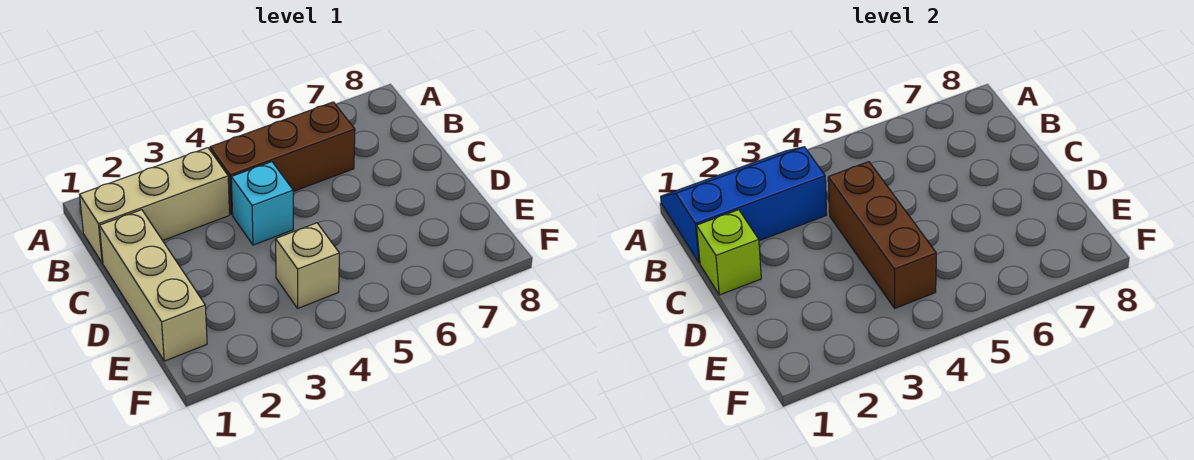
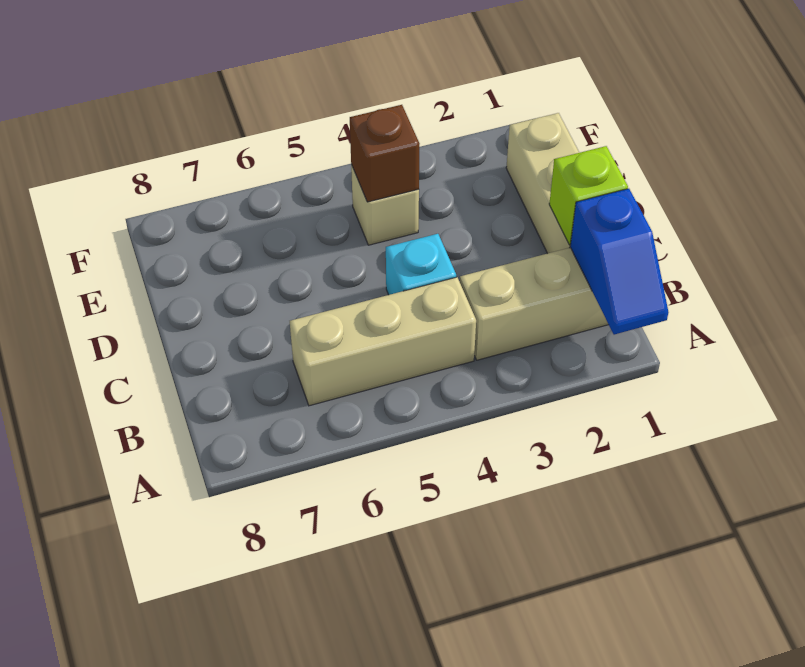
blue slope A1:B3 level 2 top B -> blue slope A1:B1 level 2 top B
brown brick B4:B6 level 1 -> tan brick B4:B6 level 1
brown brick C4:E4 level 2 -> brown brick E4 level 2

